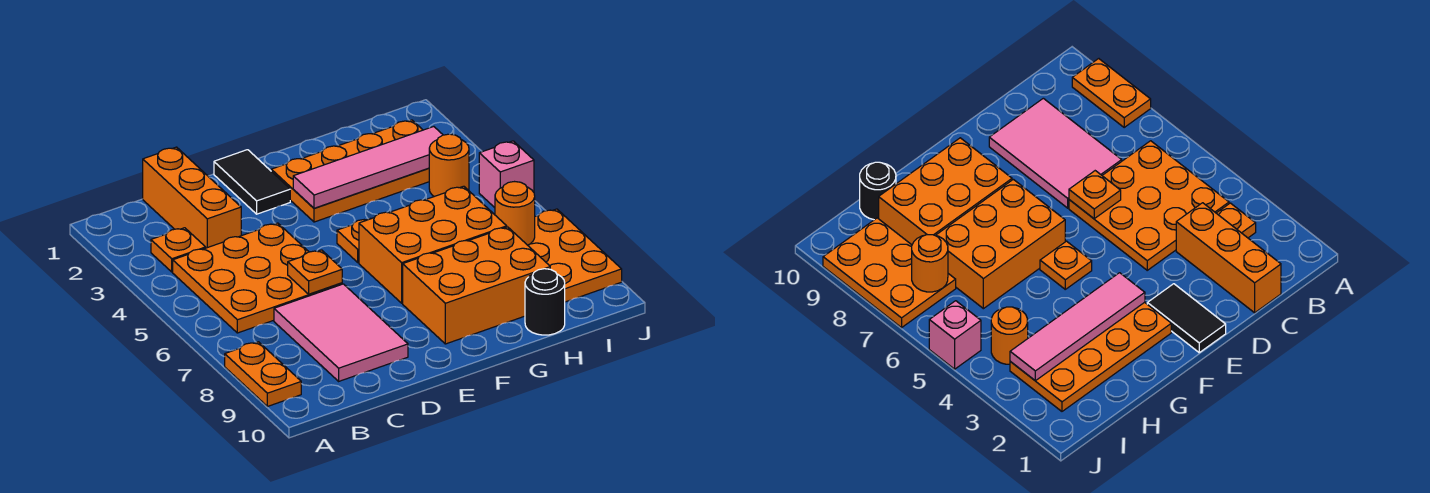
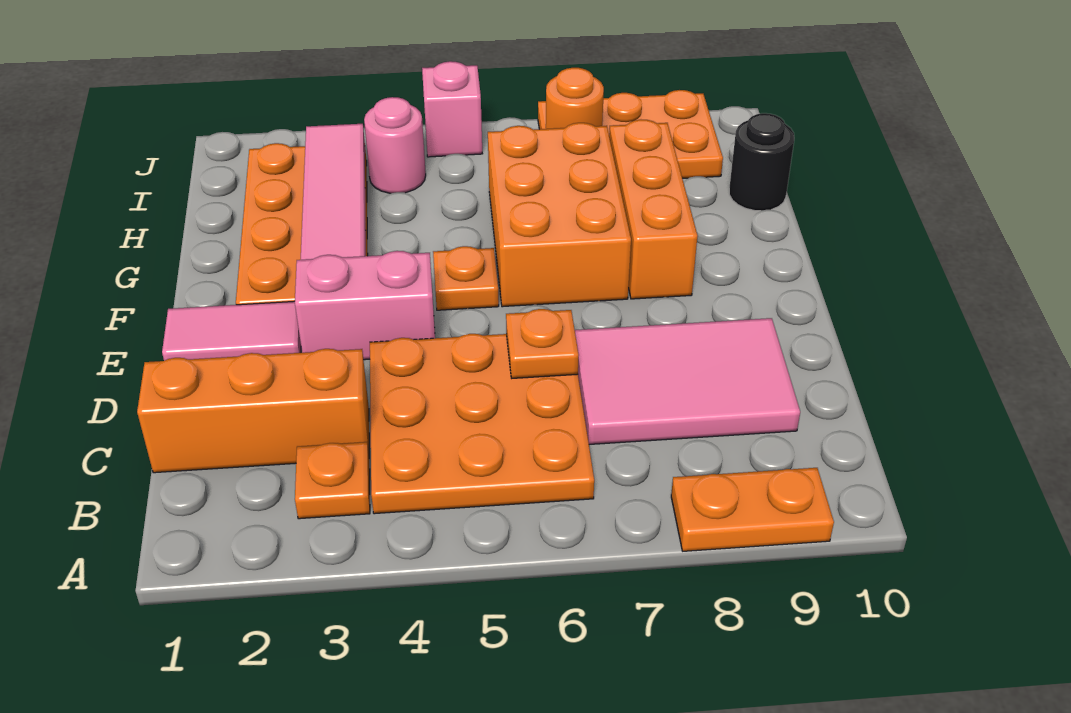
black tile E1:E2 level 1 -> pink tile E1:E2 level 1
none -> pink brick E3:E4 level 1
orange brick F8:H9 level 1 -> orange brick F8:H8 level 1
orange round brick I4 level 1 -> pink round brick I4 level 1

